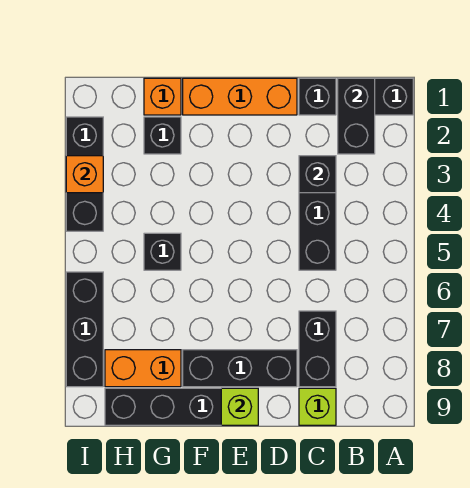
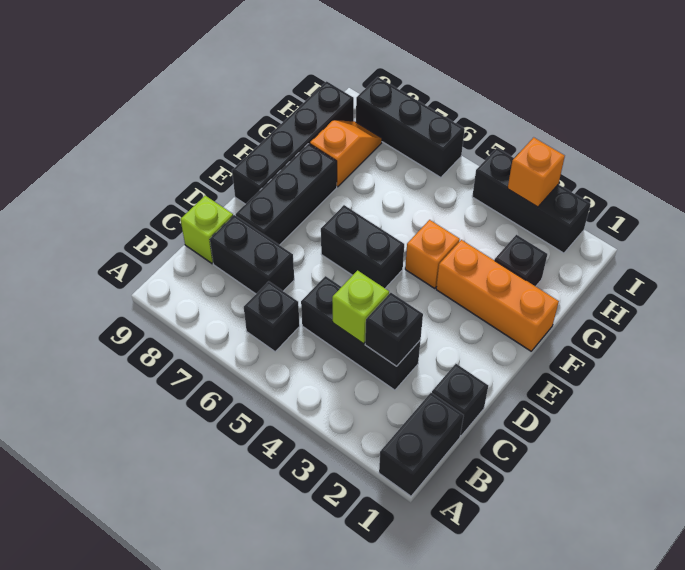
black brick B1:B2 level 2 -> black brick E5:E6 level 1
orange brick D1:F1 level 1 -> orange brick F1:F3 level 1
lime brick E9 level 2 -> lime brick C4 level 2
orange brick G1 level 1 -> orange brick F4 level 1
black brick G5 level 1 -> black brick B6 level 1
orange brick G8:H8 level 1 -> orange slope G8:H8 level 1 top G

